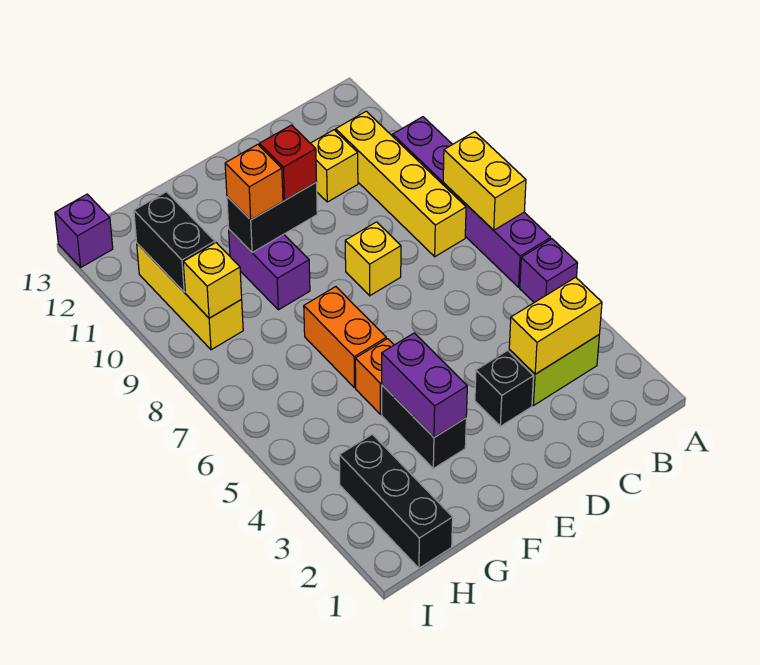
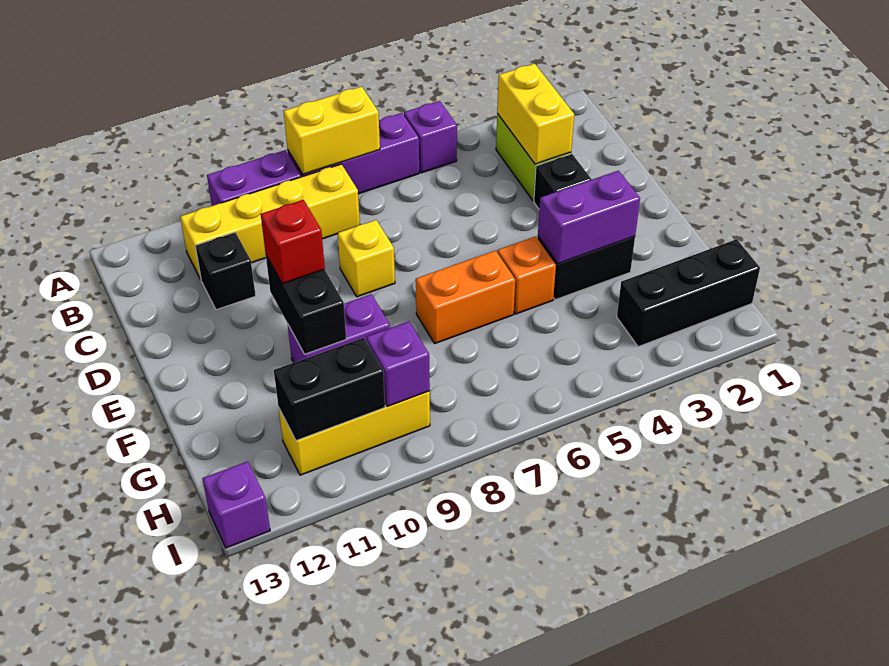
yellow brick C11 level 1 -> black brick C11 level 1
orange brick F10 level 3 -> none
yellow brick H9 level 2 -> purple brick H9 level 2

